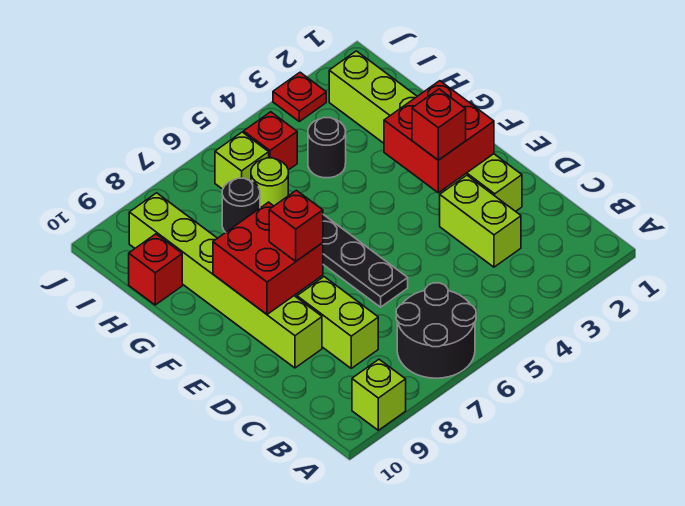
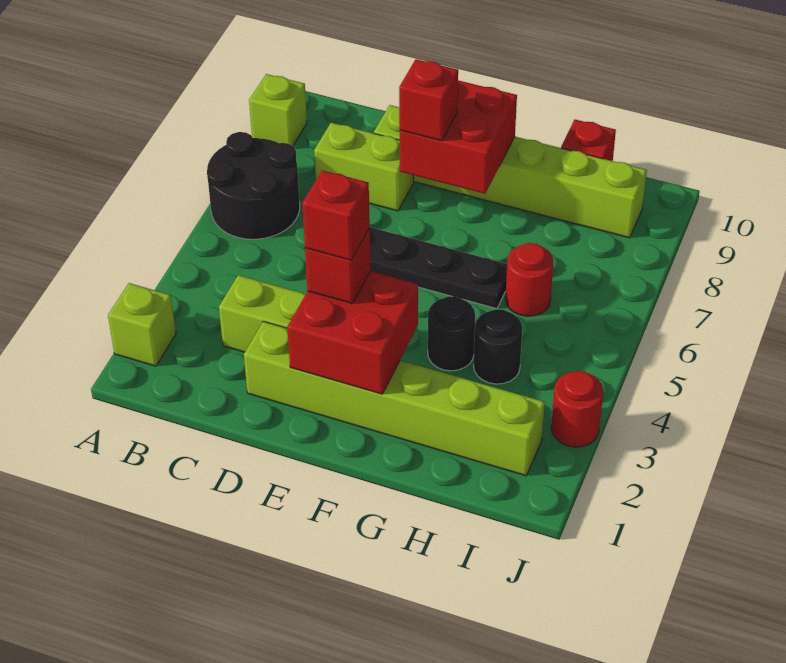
lime round brick H6 level 1 -> red round brick H6 level 1
black round brick H7 level 1 -> black round brick G4 level 1
red brick I5 level 1 -> red brick E3 level 4
lime brick I6 level 1 -> lime brick A2 level 1
red plate J3 level 1 -> red round brick J3 level 1

